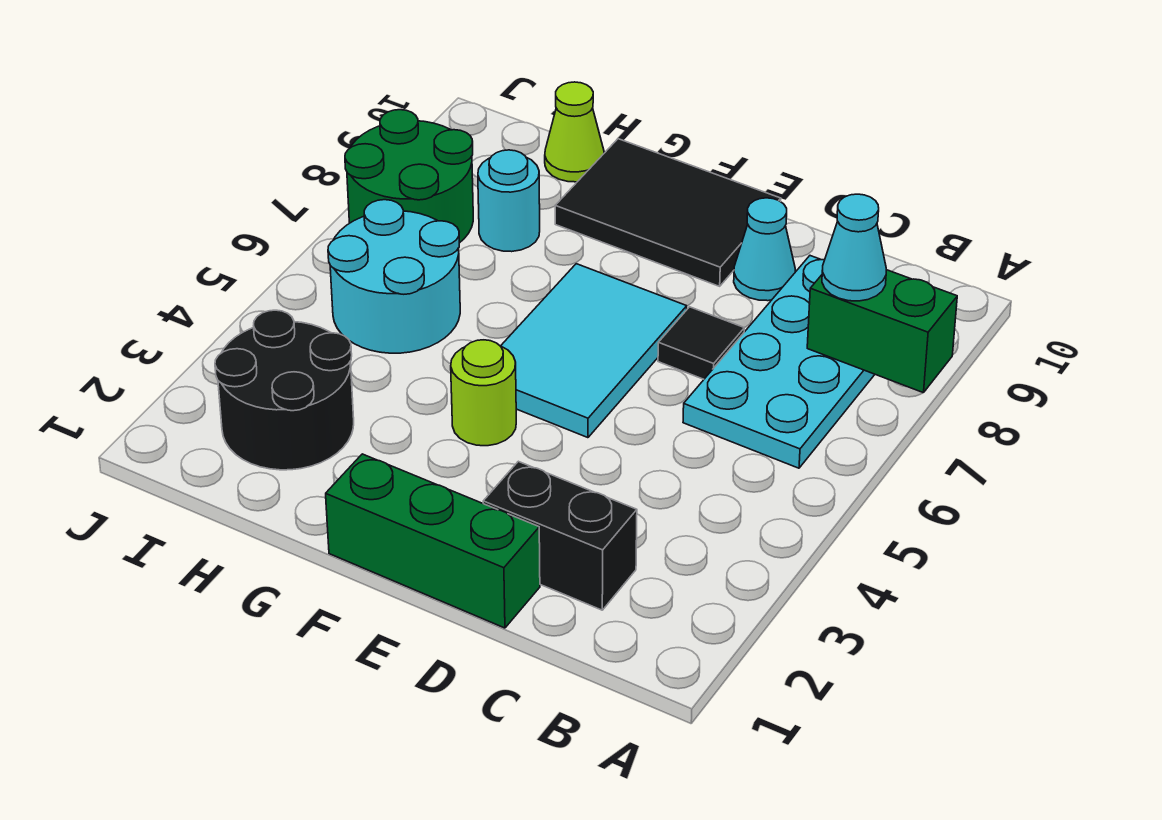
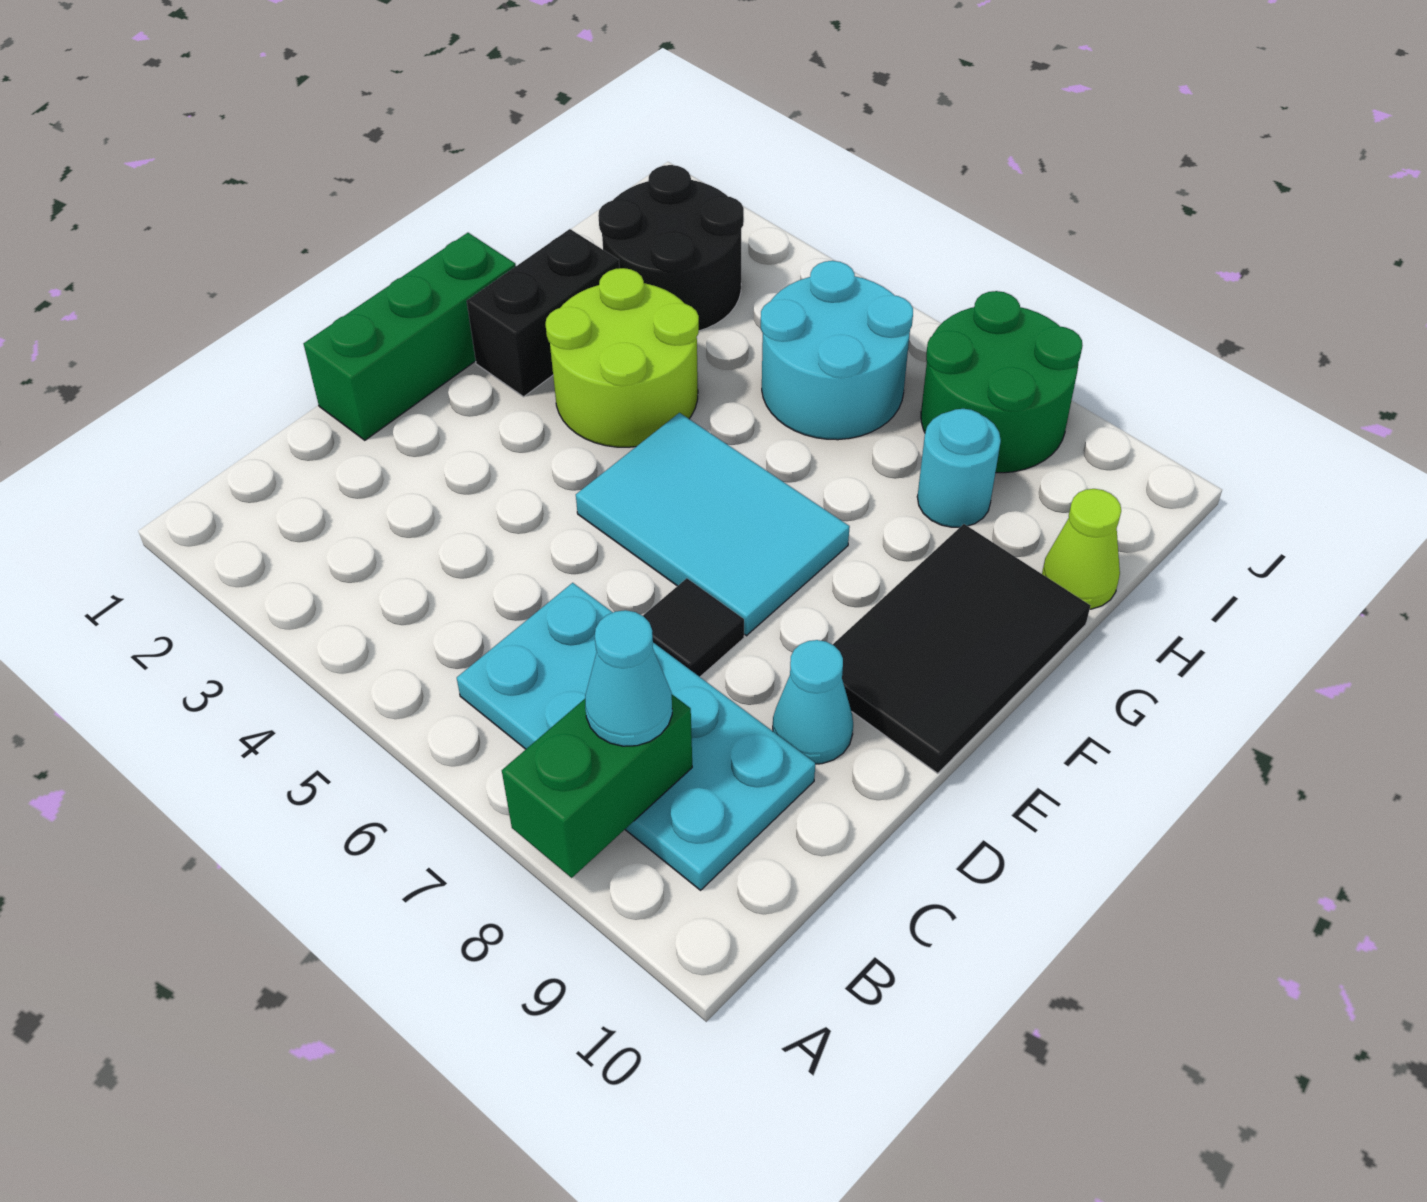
black brick C2:D2 level 1 -> black brick F2:G2 level 1
lime round brick F4 level 1 -> lime round brick F3:G4 level 1

